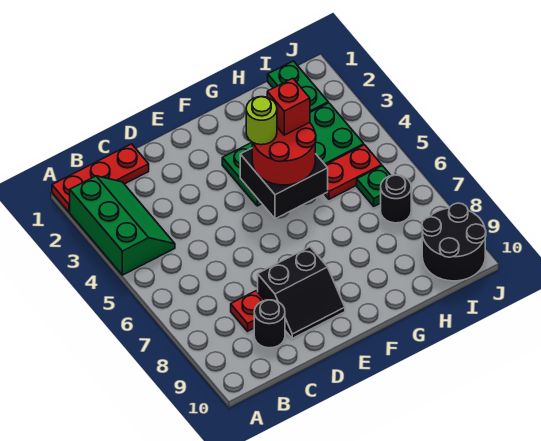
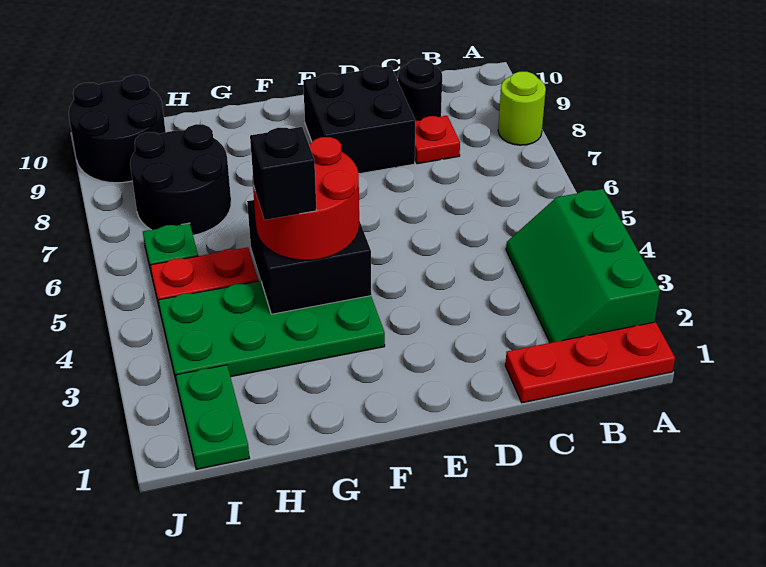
black slope D8:E9 level 1 top 8 -> black brick D8:E9 level 1
lime round brick F4 level 4 -> lime round brick A8 level 1
red brick G4 level 4 -> black brick G4 level 4
black round brick I7 level 1 -> black round brick H7:I8 level 1

